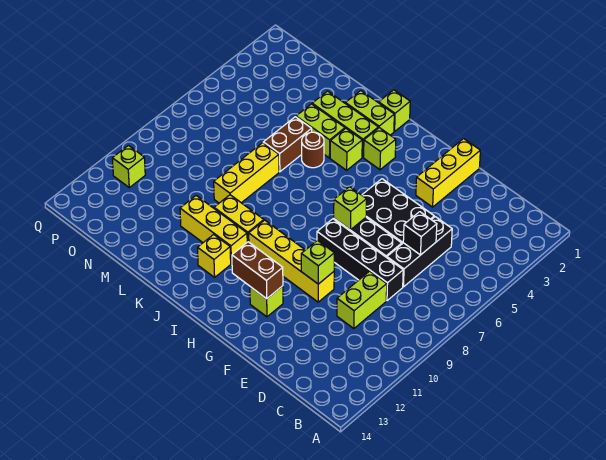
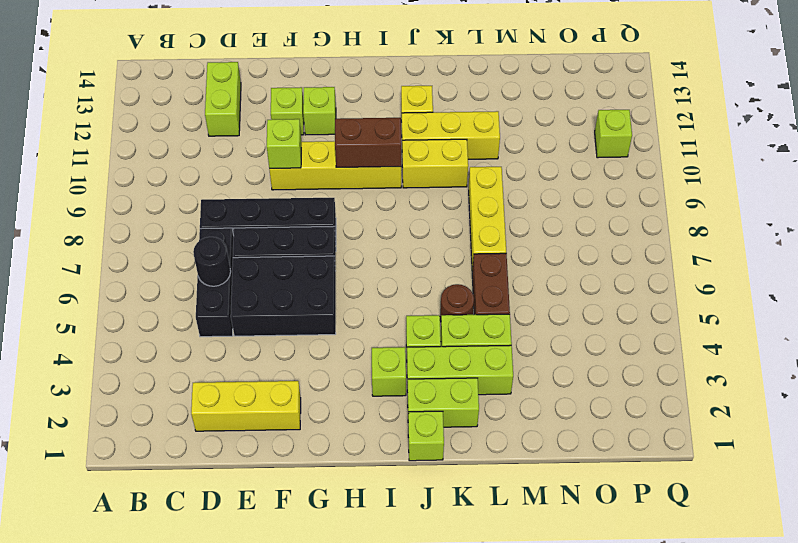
black brick D6 level 2 -> black round brick D6 level 2
lime brick D9:D10 level 1 -> lime brick D12:D13 level 1
yellow brick F1:F3 level 1 -> yellow brick D2:F2 level 1
lime brick G7 level 2 -> lime brick F12 level 1
brown brick G12:H12 level 2 -> brown brick H10:I10 level 2

